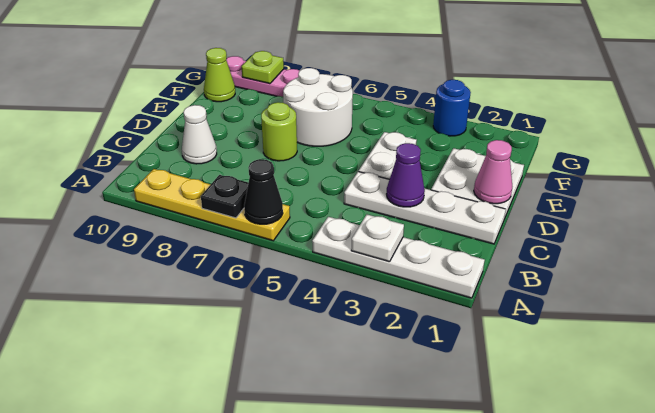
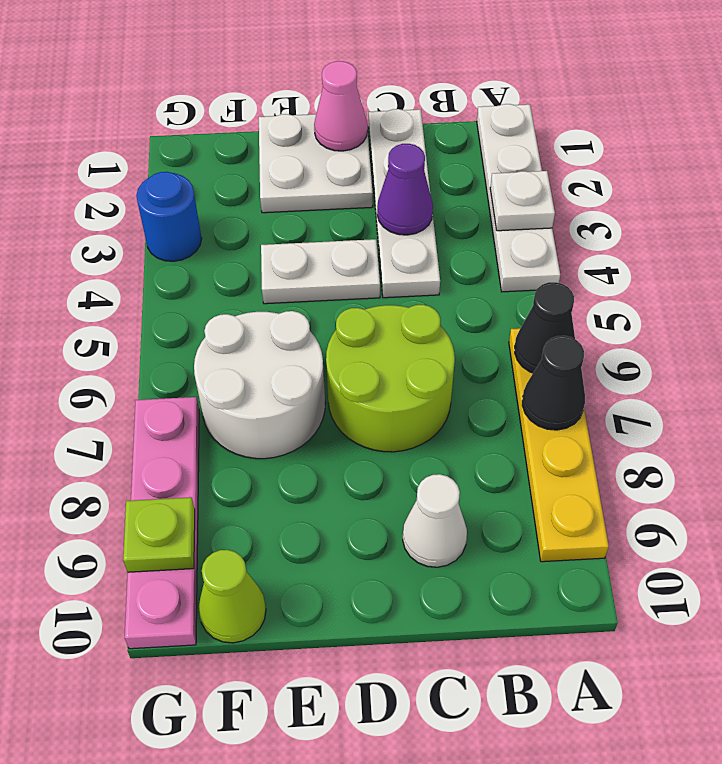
black plate A7 level 2 -> black cone A7 level 2
lime round brick D7 level 1 -> lime round brick C6:D7 level 1

